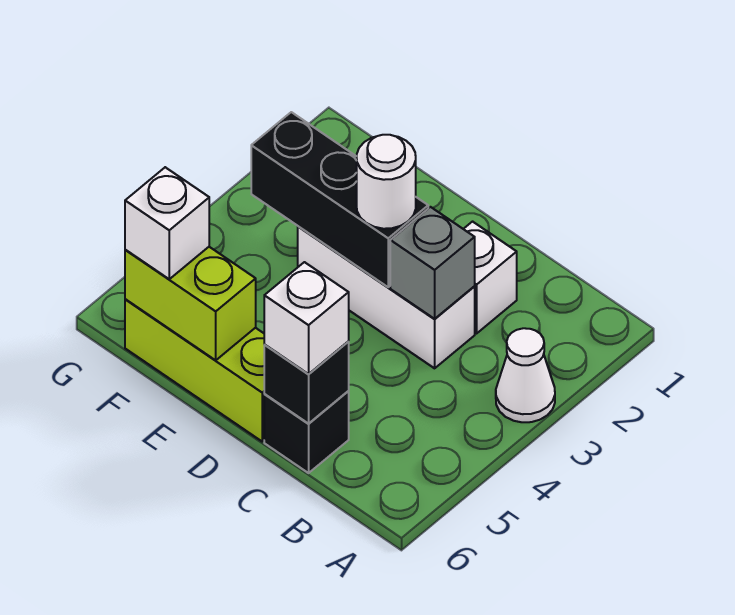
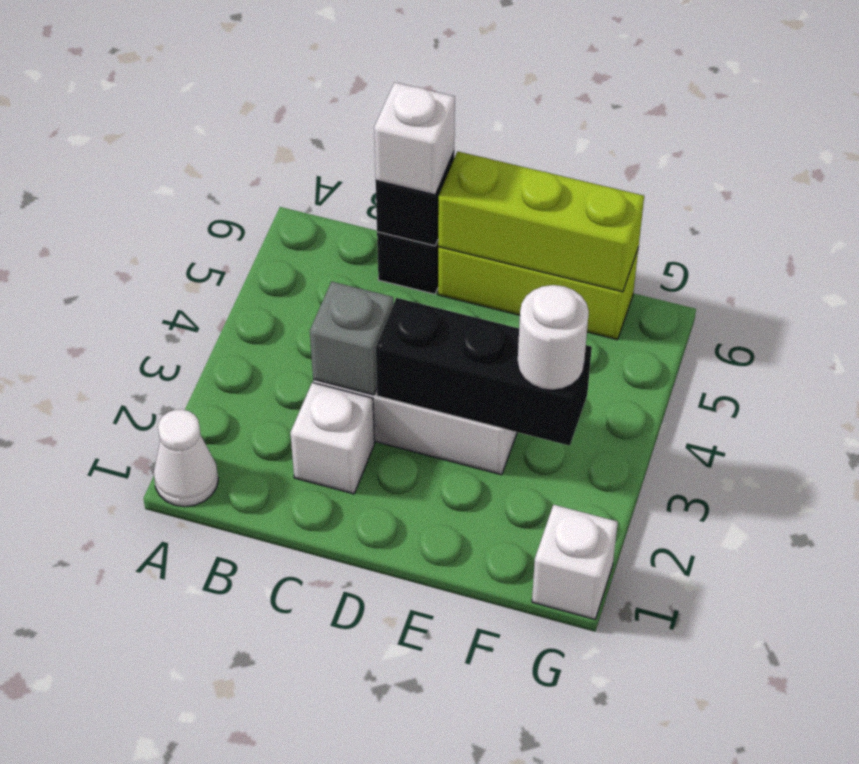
white cone A3 level 1 -> white cone A1 level 1
white round brick D3 level 3 -> white round brick F3 level 3
lime brick E6:F6 level 2 -> lime brick D6:F6 level 2
white brick F6 level 3 -> white brick G1 level 1

